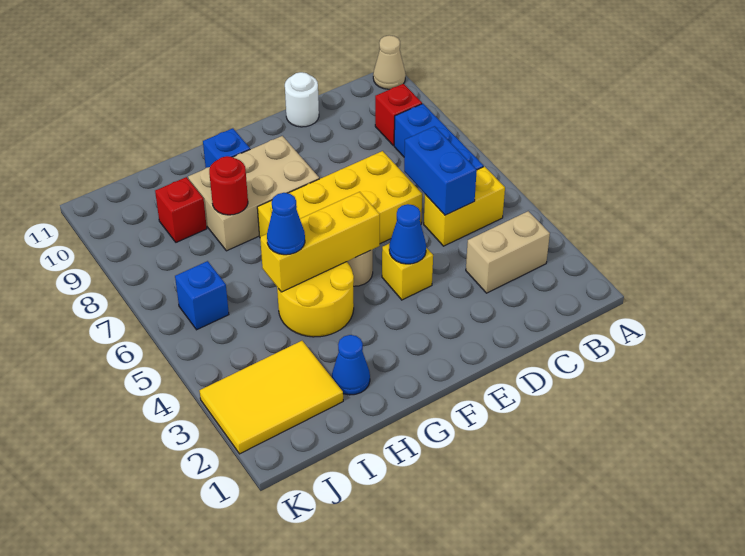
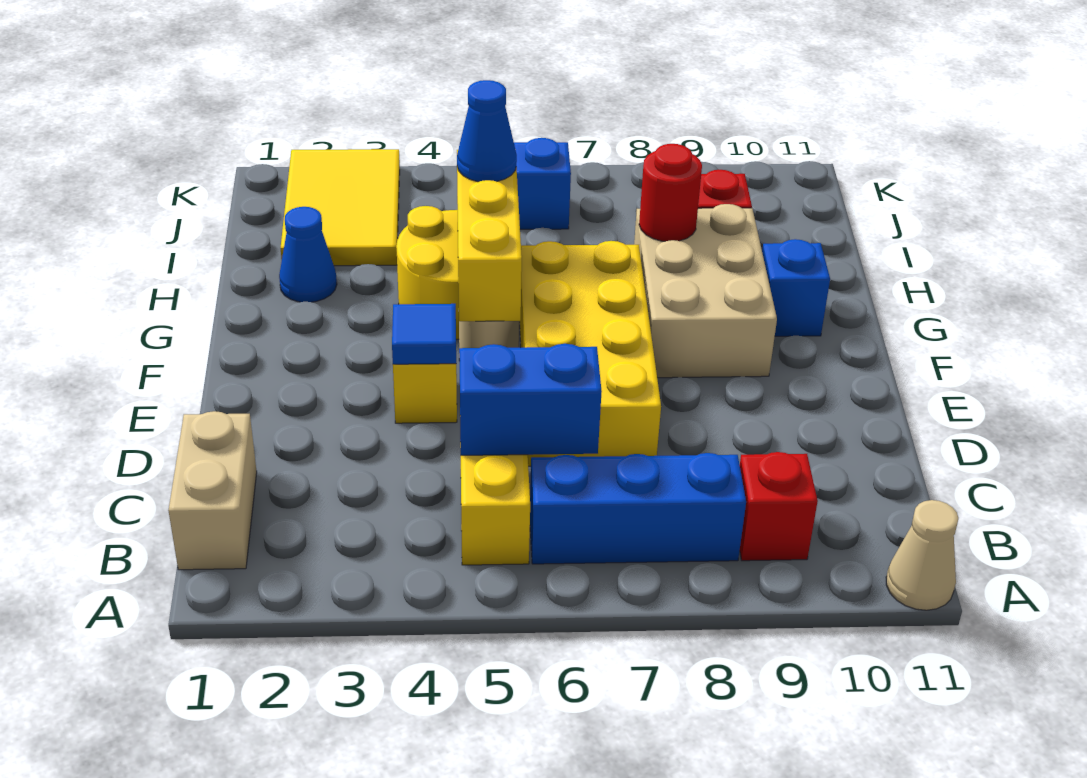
tan brick B3:C3 level 1 -> tan brick B1:C1 level 1
white round brick D11 level 1 -> none
blue cone E4 level 2 -> blue tile E4 level 2

